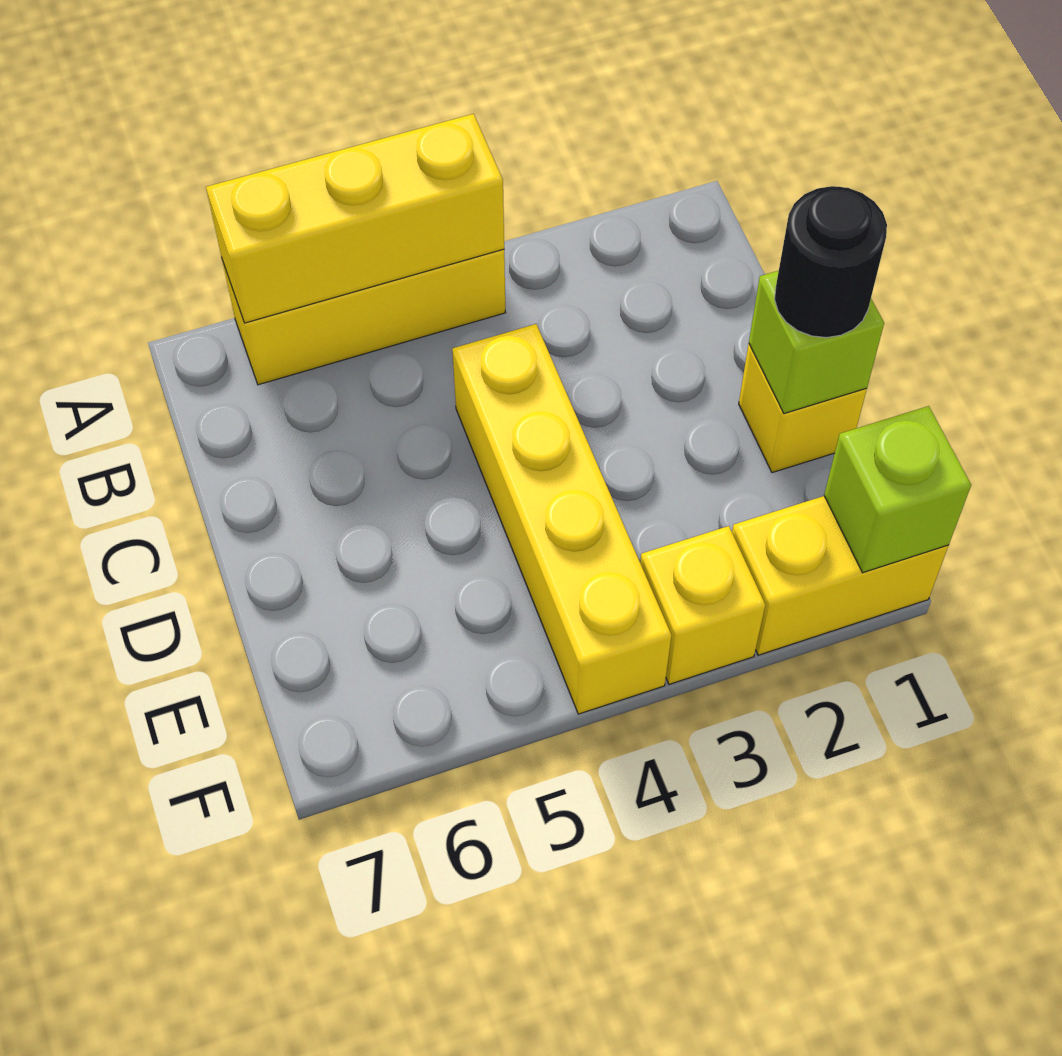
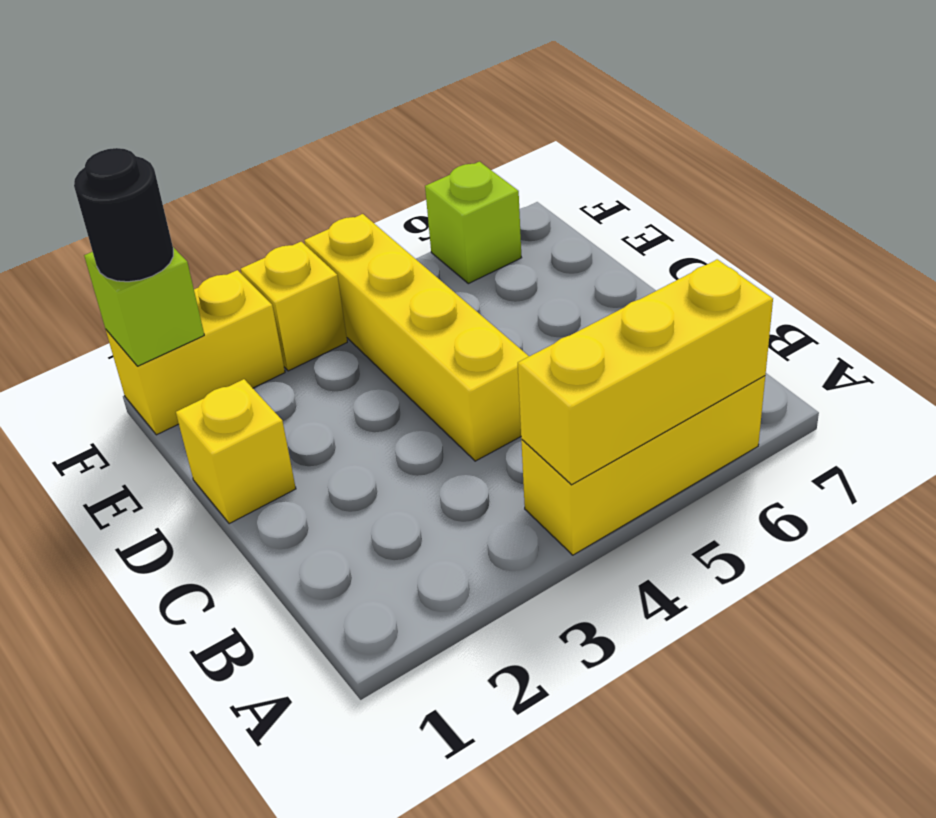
lime brick D1 level 2 -> lime brick F6 level 1
black round brick D1 level 3 -> black round brick F1 level 3

